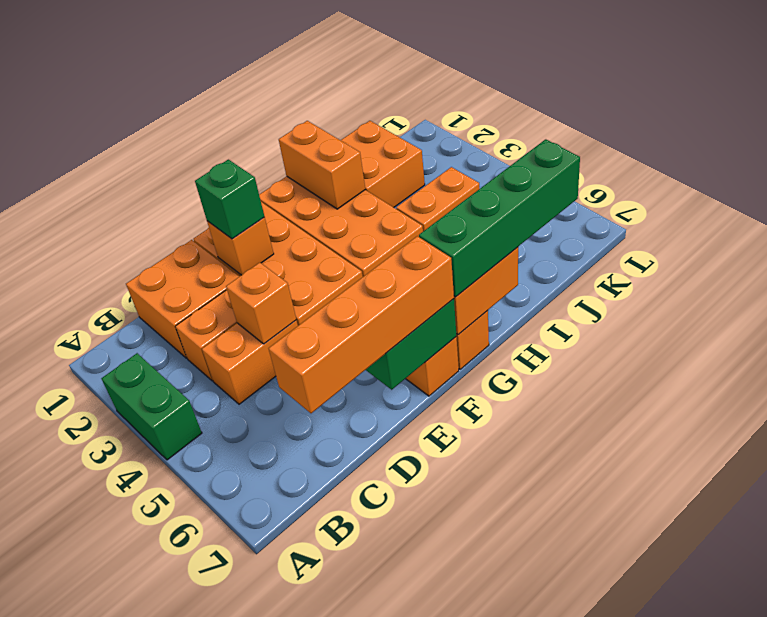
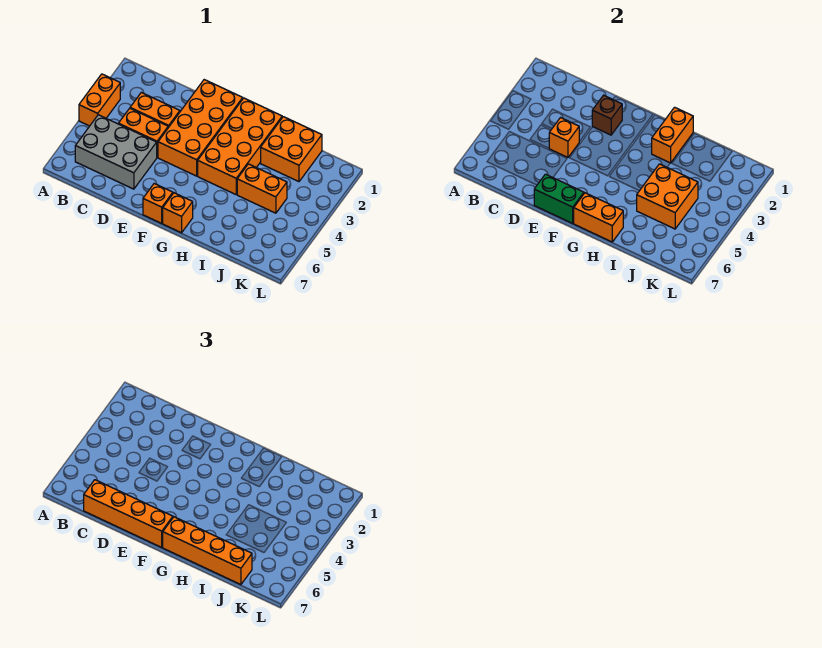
green brick A3:A4 level 1 -> orange brick A3:A4 level 1
none -> grey brick B5:D6 level 1
orange brick C1:D2 level 1 -> orange brick I4:J5 level 2
orange brick E2 level 2 -> brown brick E2 level 2
green brick E2 level 3 -> none
green brick G7:J7 level 3 -> orange brick G7:J7 level 3

